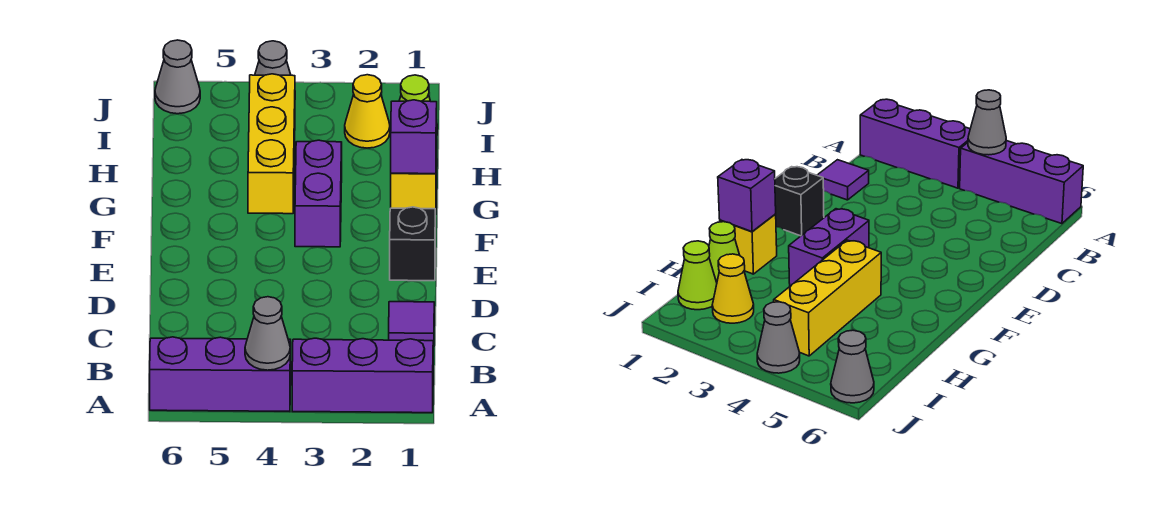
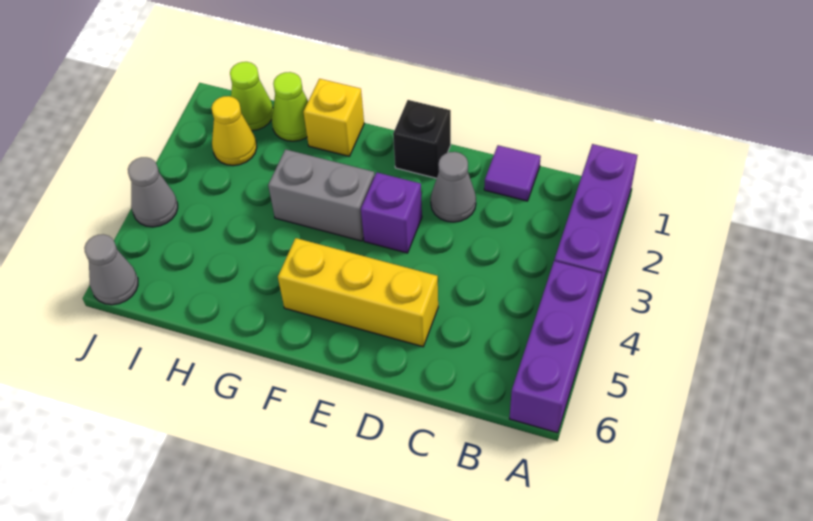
grey cone A4 level 2 -> grey cone D2 level 1
purple brick F3:G3 level 1 -> grey brick F3:G3 level 1
purple brick G1 level 2 -> purple brick E3 level 1
yellow brick G4:I4 level 1 -> yellow brick D5:F5 level 1

